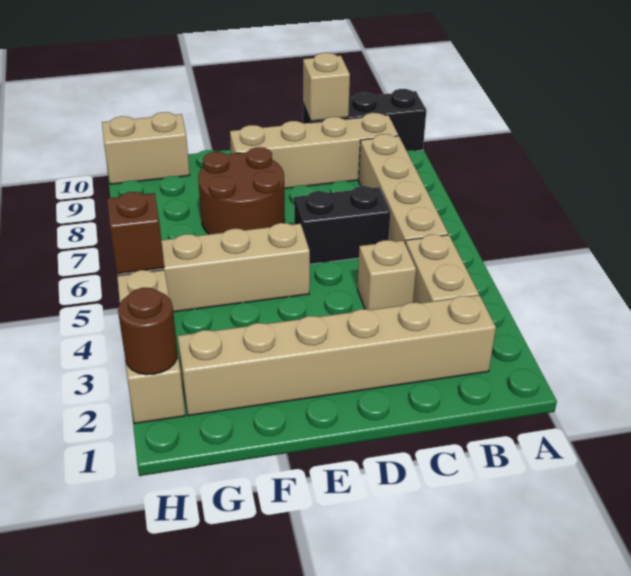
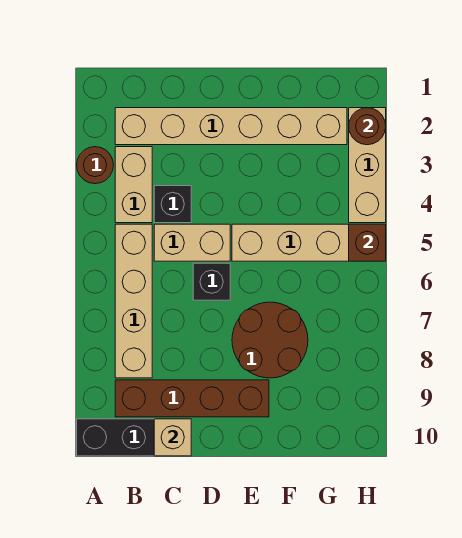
none -> brown round brick A3 level 1
tan brick B9:E9 level 1 -> brown brick B9:E9 level 1
tan brick C4 level 1 -> black brick C4 level 1
black brick C6:D6 level 1 -> black brick D6 level 1
tan brick G10:H10 level 1 -> tan brick C5:D5 level 1

